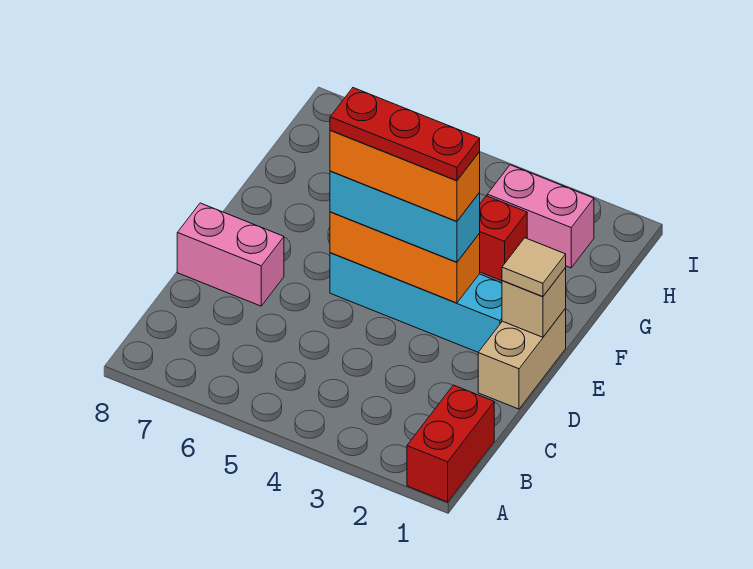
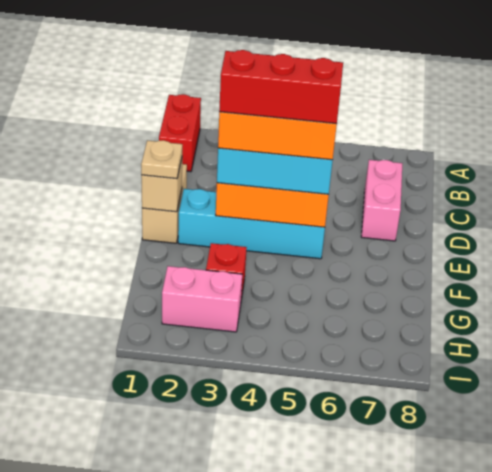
pink brick D7:D8 level 1 -> pink brick C7:D7 level 1
tan tile E1 level 3 -> tan plate E1 level 3
red plate E3:E5 level 5 -> red brick E3:E5 level 5

